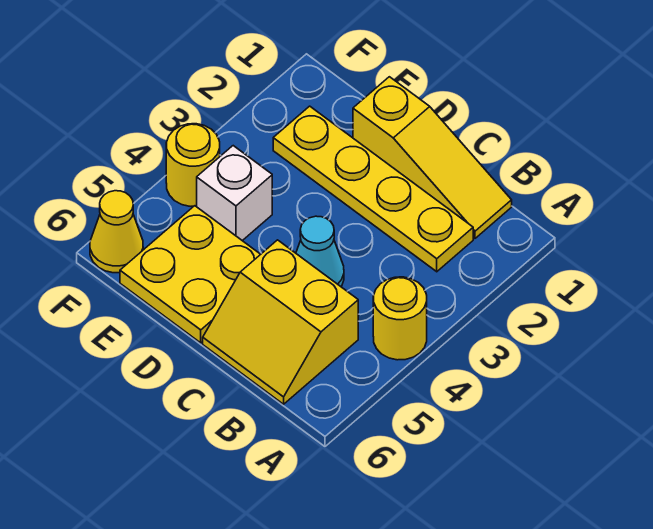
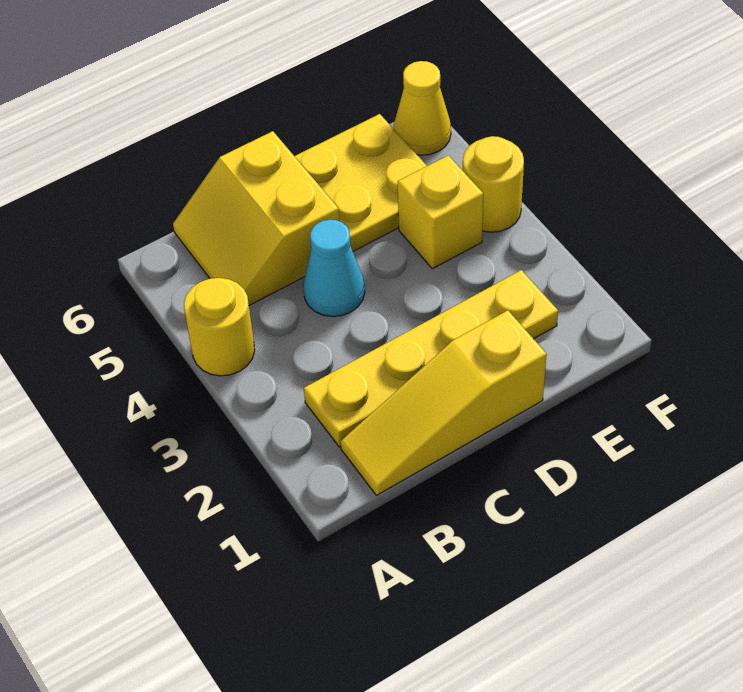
yellow slope B5:C6 level 1 top 5 -> yellow slope B5:C6 level 1 top C
white brick E4 level 1 -> yellow brick E4 level 1

